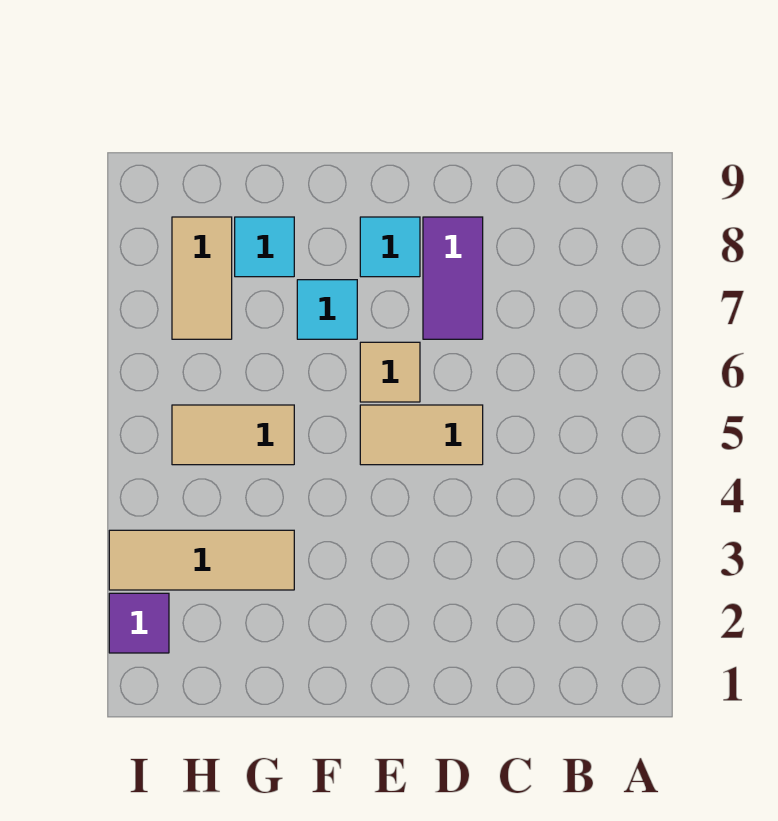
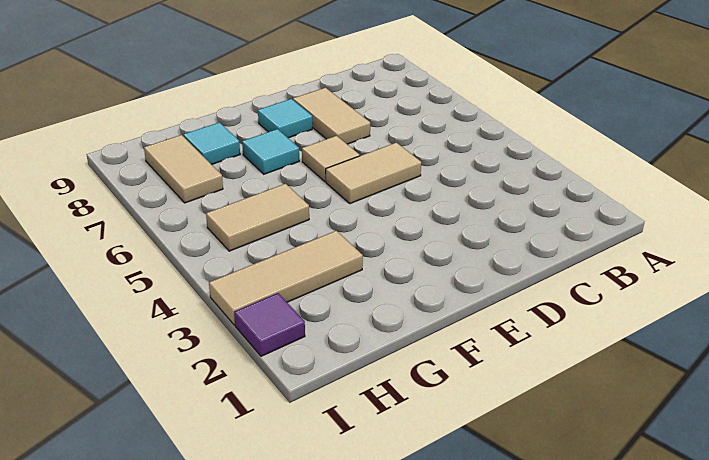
purple tile D7:D8 level 1 -> tan tile D7:D8 level 1

